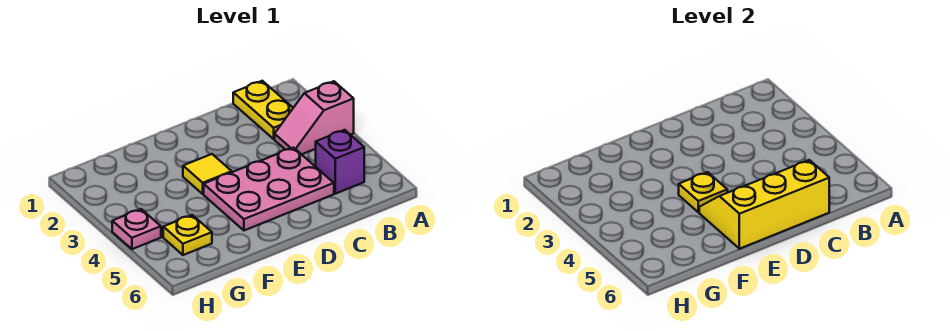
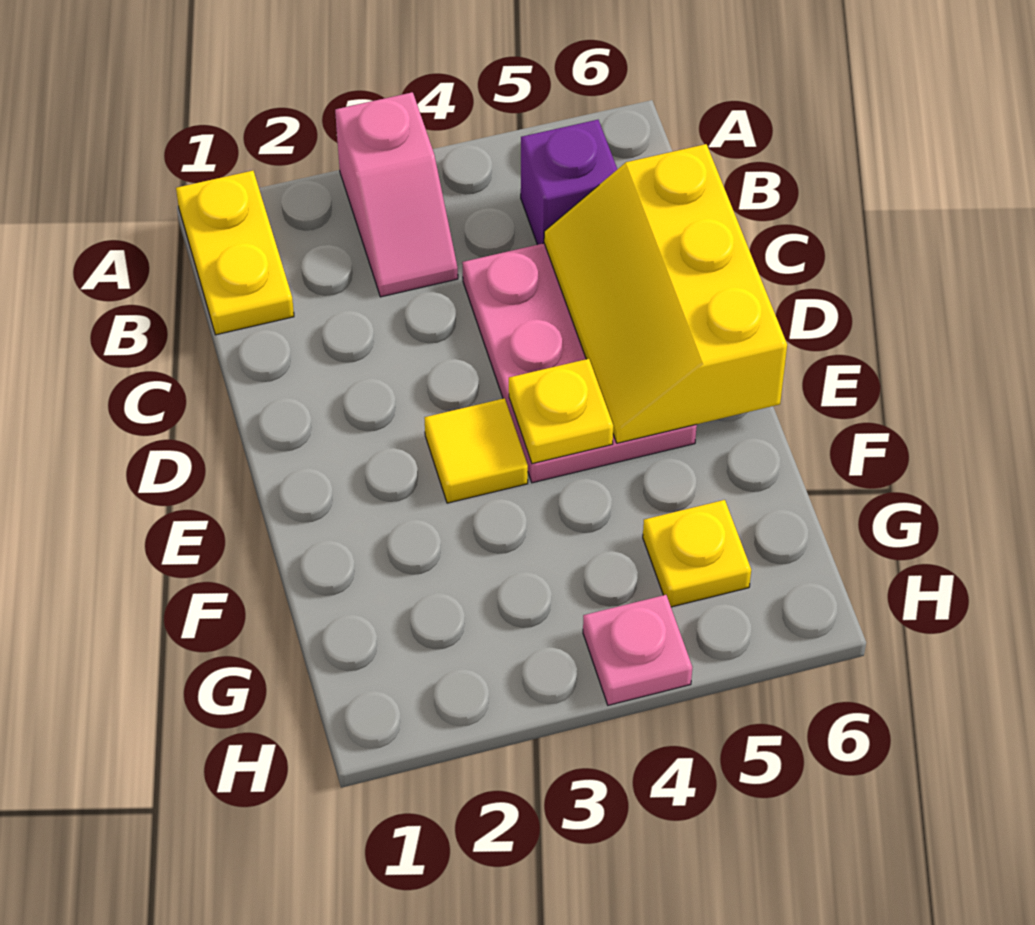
yellow plate B1:B2 level 1 -> yellow plate A1:B1 level 1

